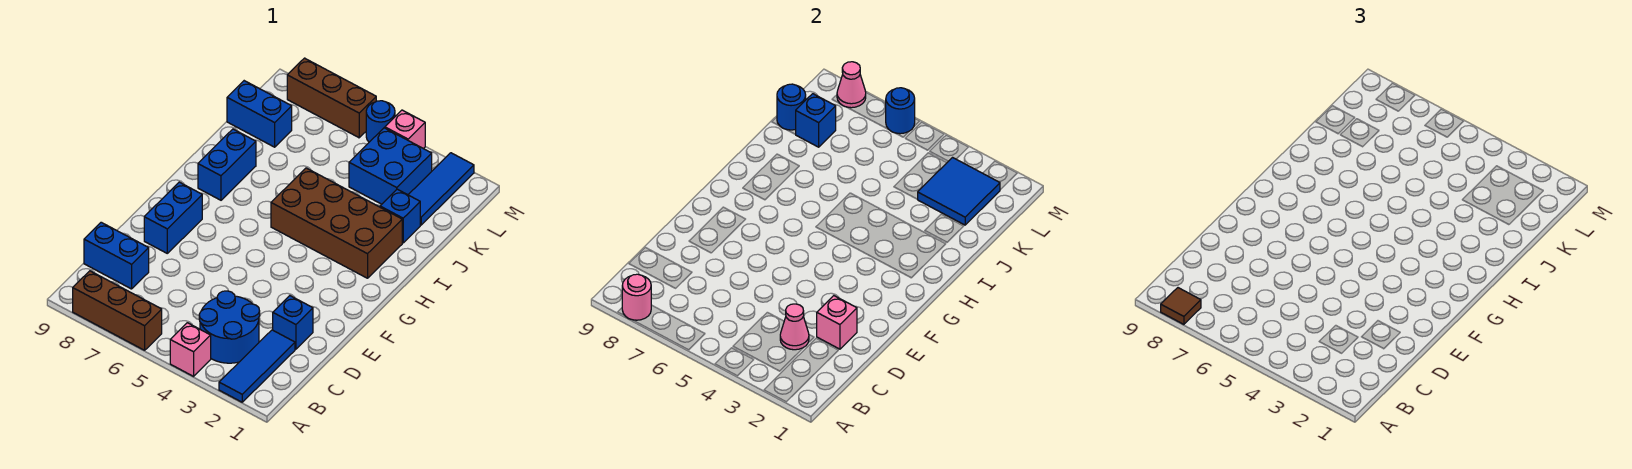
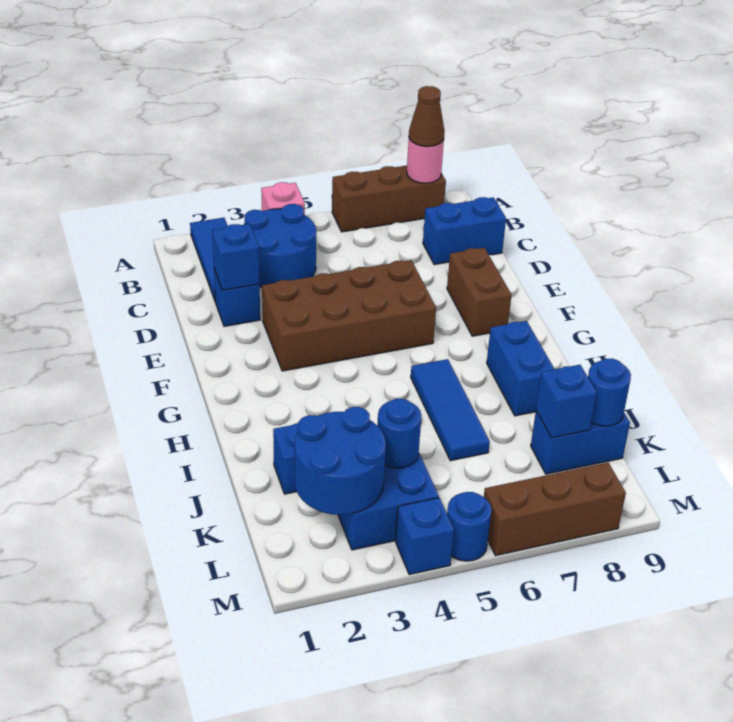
brown tile A8 level 3 -> brown cone A8 level 3
pink cone C3 level 2 -> none
pink brick D2 level 2 -> blue brick D2 level 2
blue brick E8:F8 level 1 -> brown brick E8:F8 level 1
brown brick H2:I5 level 1 -> brown brick E3:F6 level 1
blue tile K2:M2 level 1 -> blue tile H6:J6 level 1
blue tile K2:L3 level 2 -> blue round brick K2:L3 level 2
pink brick M4 level 1 -> blue brick M4 level 1
blue round brick M6 level 2 -> blue round brick K4 level 2
pink cone M8 level 2 -> none

